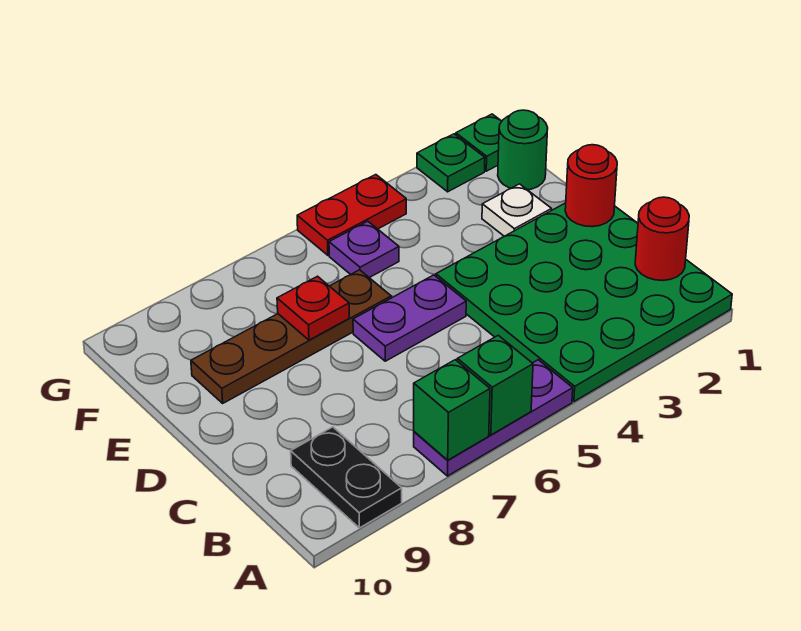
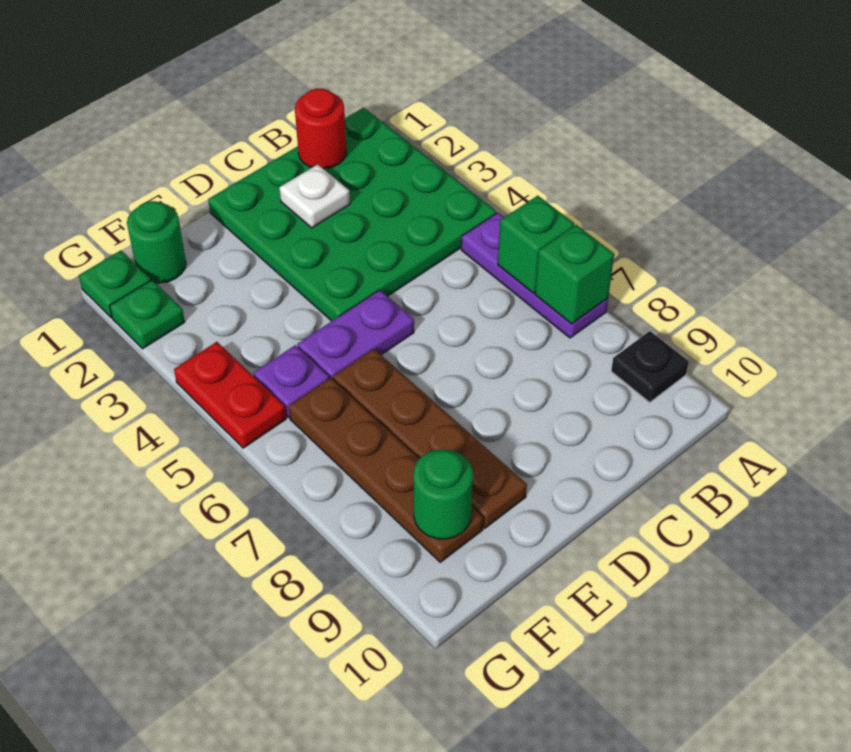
black plate A9:B9 level 1 -> black plate A9 level 1
red round brick D1 level 2 -> none
purple plate D5:D6 level 1 -> purple plate D5:E5 level 1
white plate E2 level 1 -> white plate C2 level 2
red plate E7 level 2 -> none
none -> brown plate F6:F9 level 1
none -> green round brick F9 level 2

